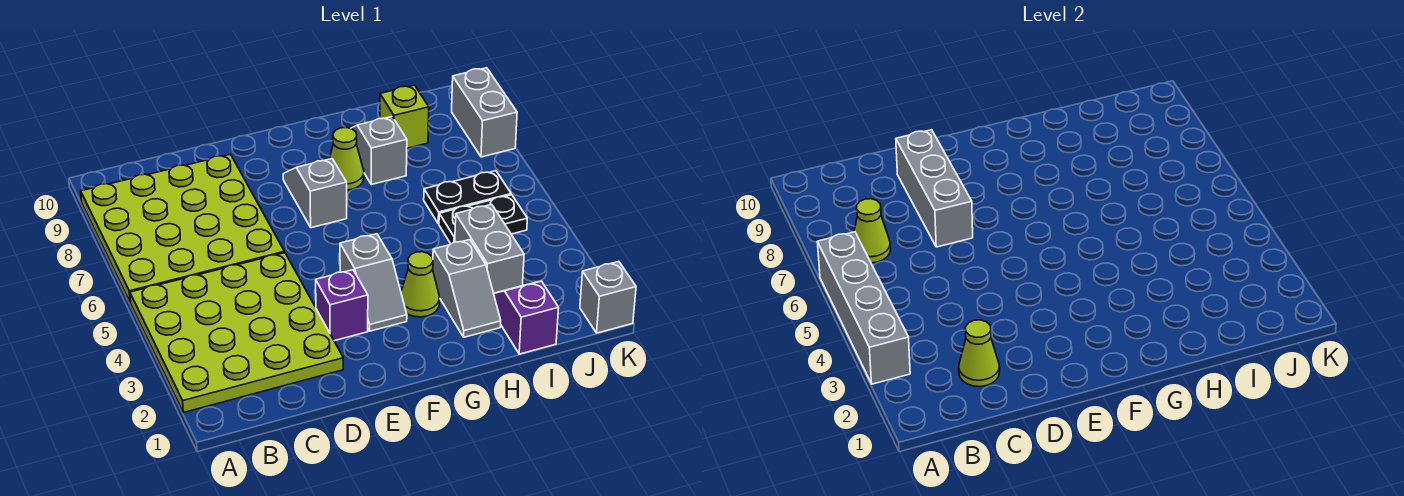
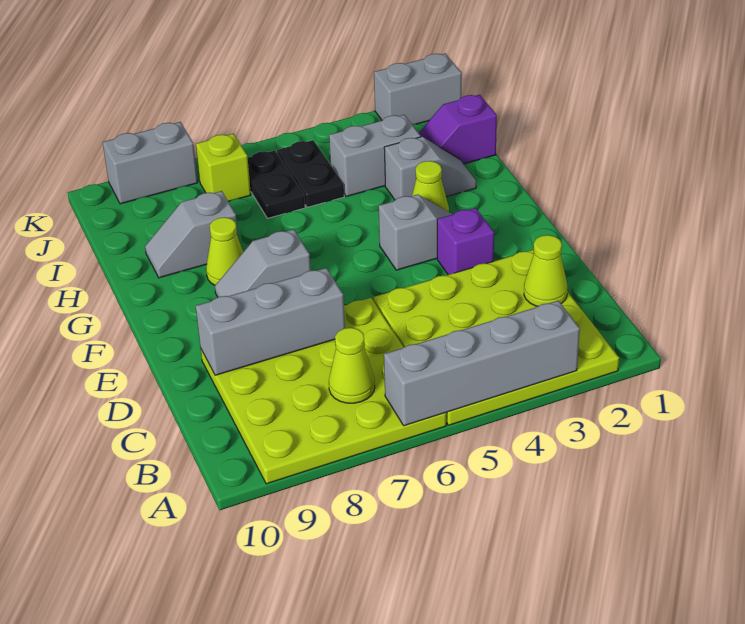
lime brick I9 level 1 -> lime brick J7 level 1
grey brick K1 level 1 -> grey brick K1:K2 level 1

